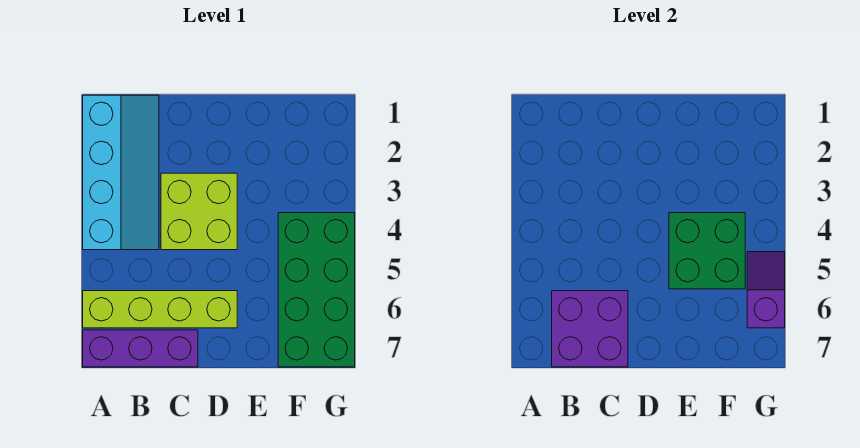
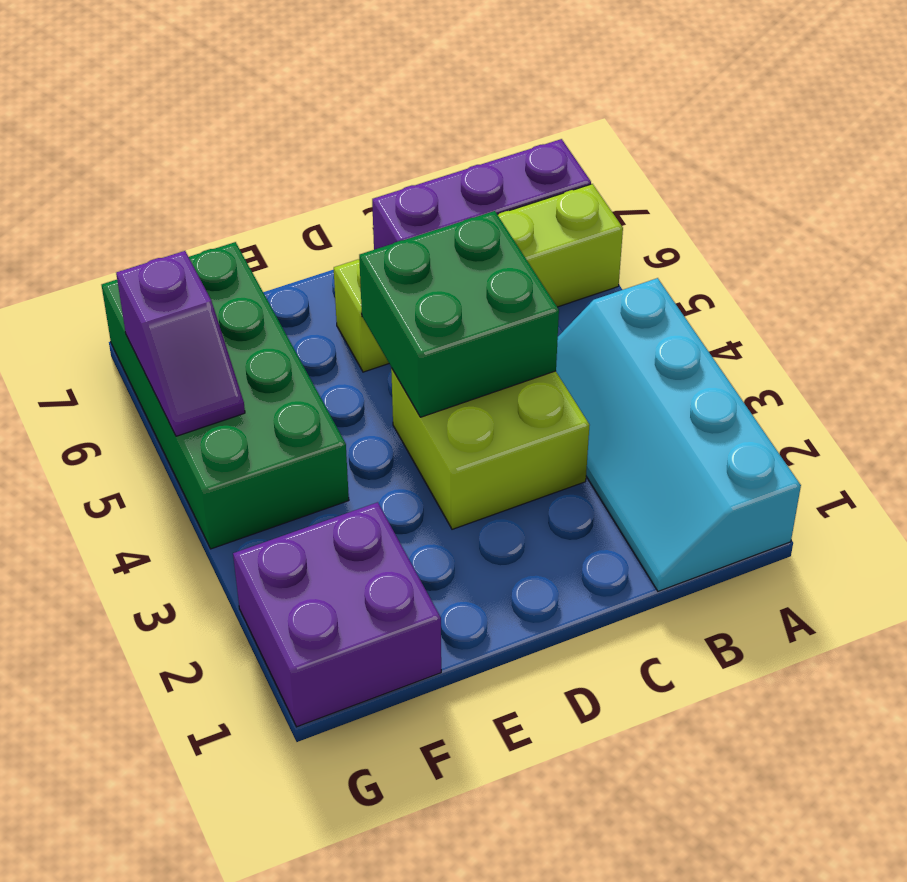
purple brick B6:C7 level 2 -> purple brick F1:G2 level 1
green brick E4:F5 level 2 -> green brick C4:D5 level 2

